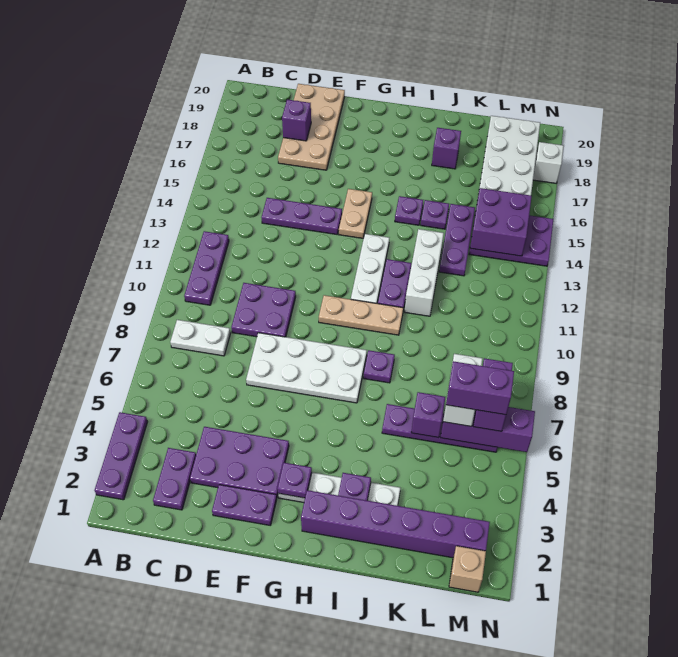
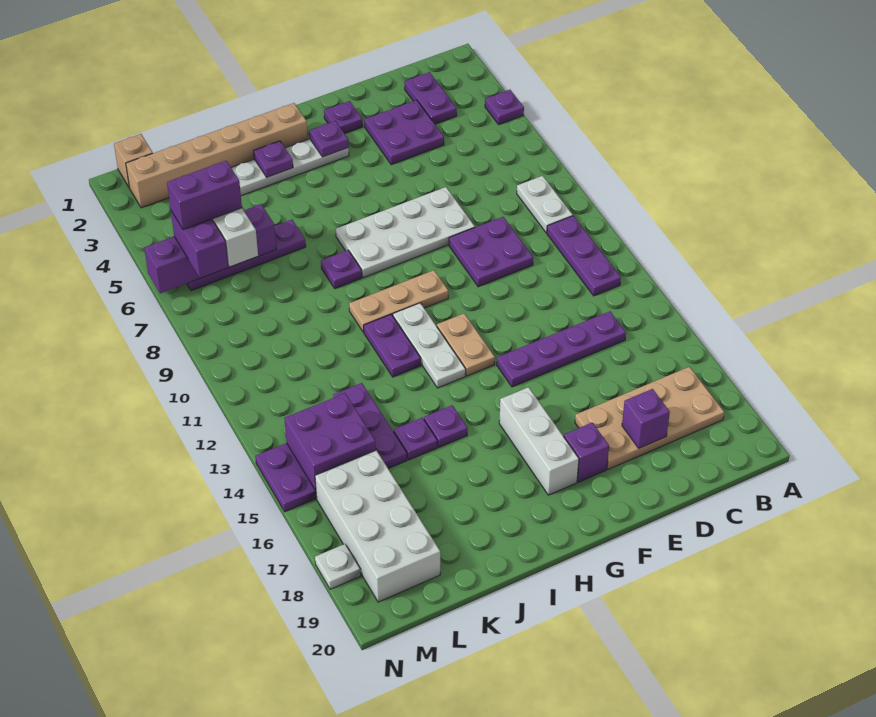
purple plate A2:A4 level 1 -> purple plate A4 level 1
white plate B8:C8 level 1 -> white plate B8:B9 level 1
purple plate D3:F4 level 1 -> purple plate D3:E4 level 1
purple plate D14:F14 level 1 -> purple plate C14:F14 level 1
tan plate D17:E20 level 1 -> tan plate B17:E18 level 1
purple plate E2:F2 level 1 -> purple plate F2 level 1
tan plate G14:G15 level 1 -> tan plate G12:G13 level 1
purple brick H2:M2 level 1 -> tan brick H2:M2 level 1
white brick J11:J13 level 1 -> white brick G16:G18 level 1
purple brick J18 level 1 -> purple brick F18 level 1
white brick N18 level 1 -> white plate N18 level 1

